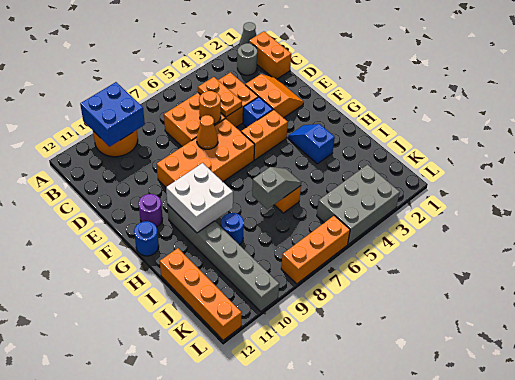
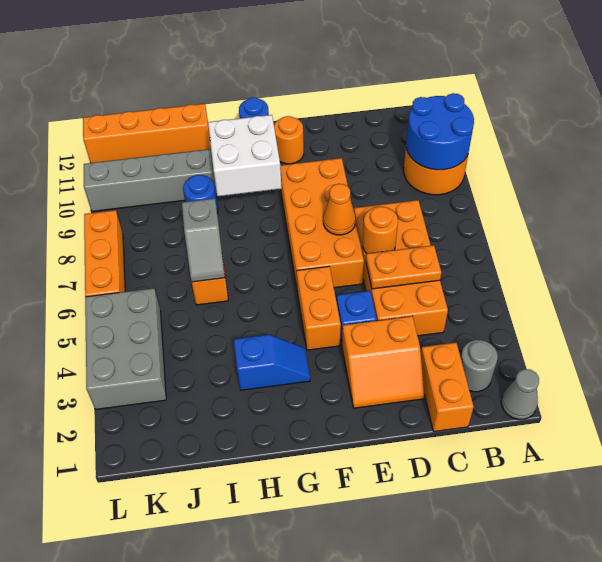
blue brick A9:B10 level 2 -> blue round brick A9:B10 level 2
orange brick B1:C1 level 1 -> orange brick C1:C2 level 1
purple round brick F11 level 1 -> orange round brick F11 level 1

